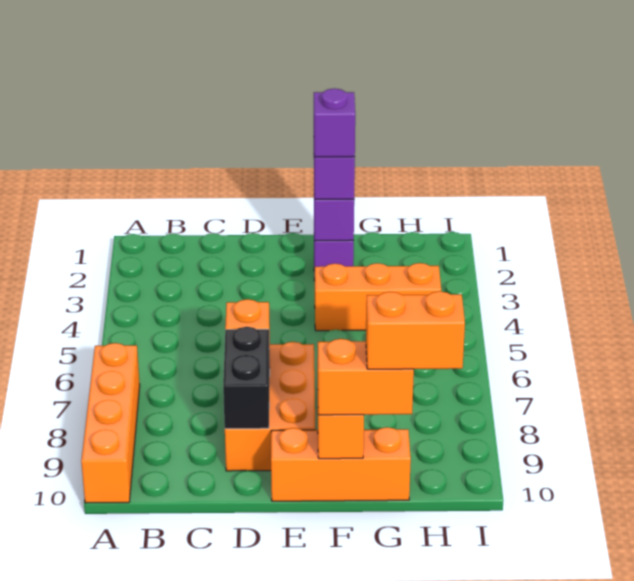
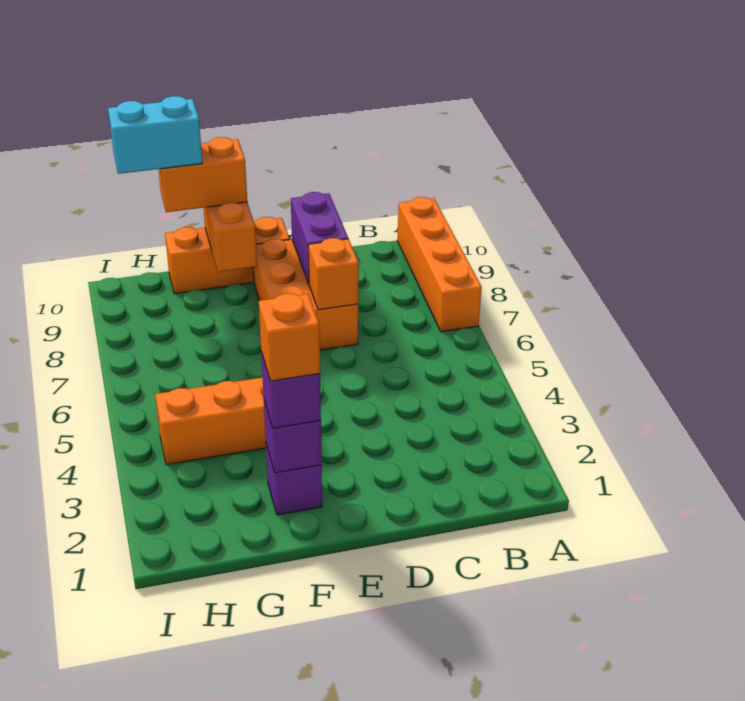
black brick D8:D9 level 2 -> purple brick D8:D9 level 2
purple brick F2 level 4 -> orange brick F2 level 4
orange brick G10:H10 level 4 -> cyan brick G10:H10 level 4

